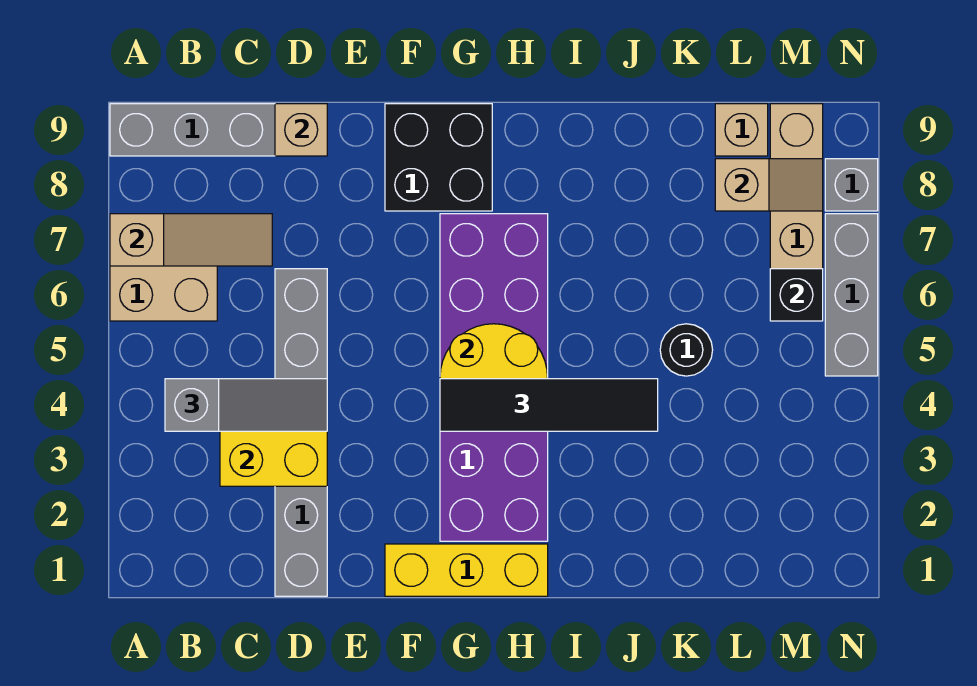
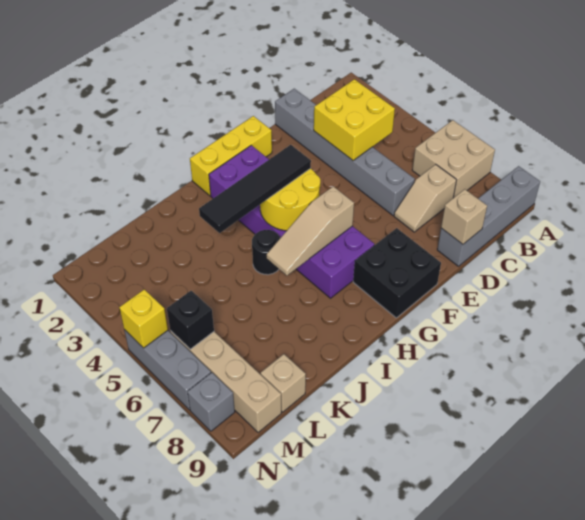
tan slope A7:C7 level 2 top A -> tan slope G6:I6 level 2 top G
grey slope B4:D4 level 3 top B -> none
black round brick K5 level 1 -> black round brick I5 level 1
tan slope L8:M8 level 2 top L -> tan slope C7:D7 level 1 top C
none -> yellow brick N5 level 2

